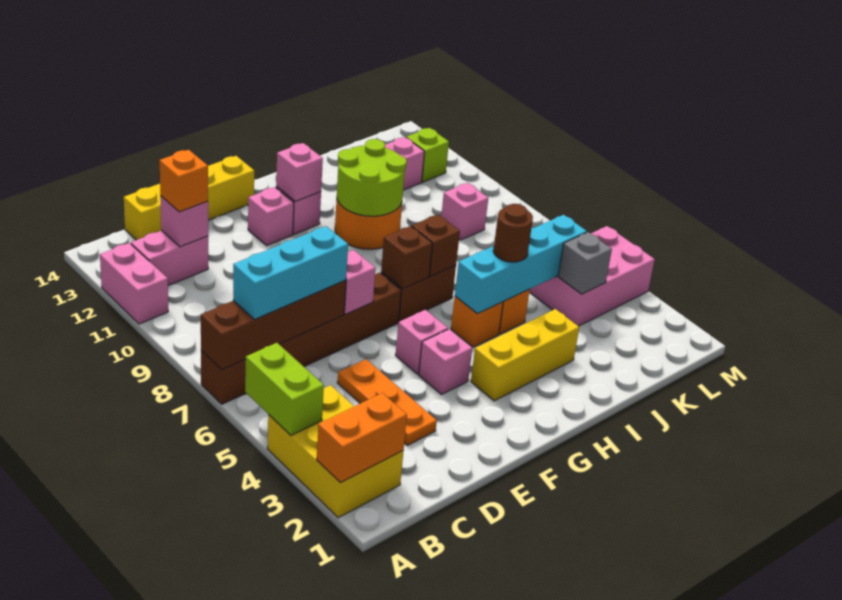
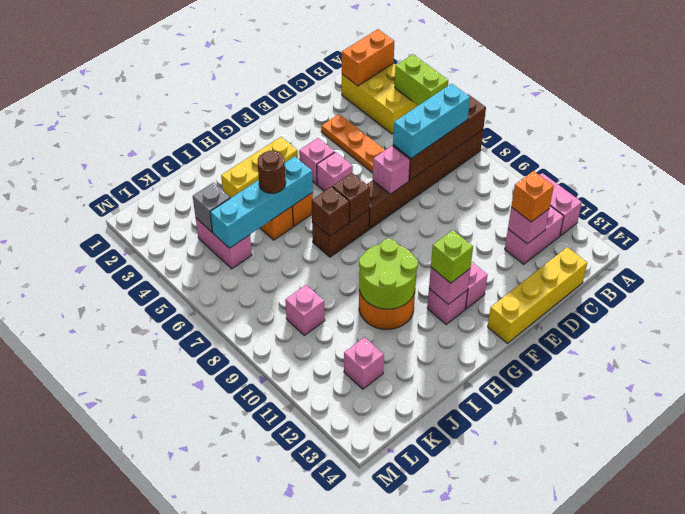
pink brick K4:M5 level 1 -> pink brick K4:K5 level 1
lime brick L12 level 1 -> lime brick G12 level 3

